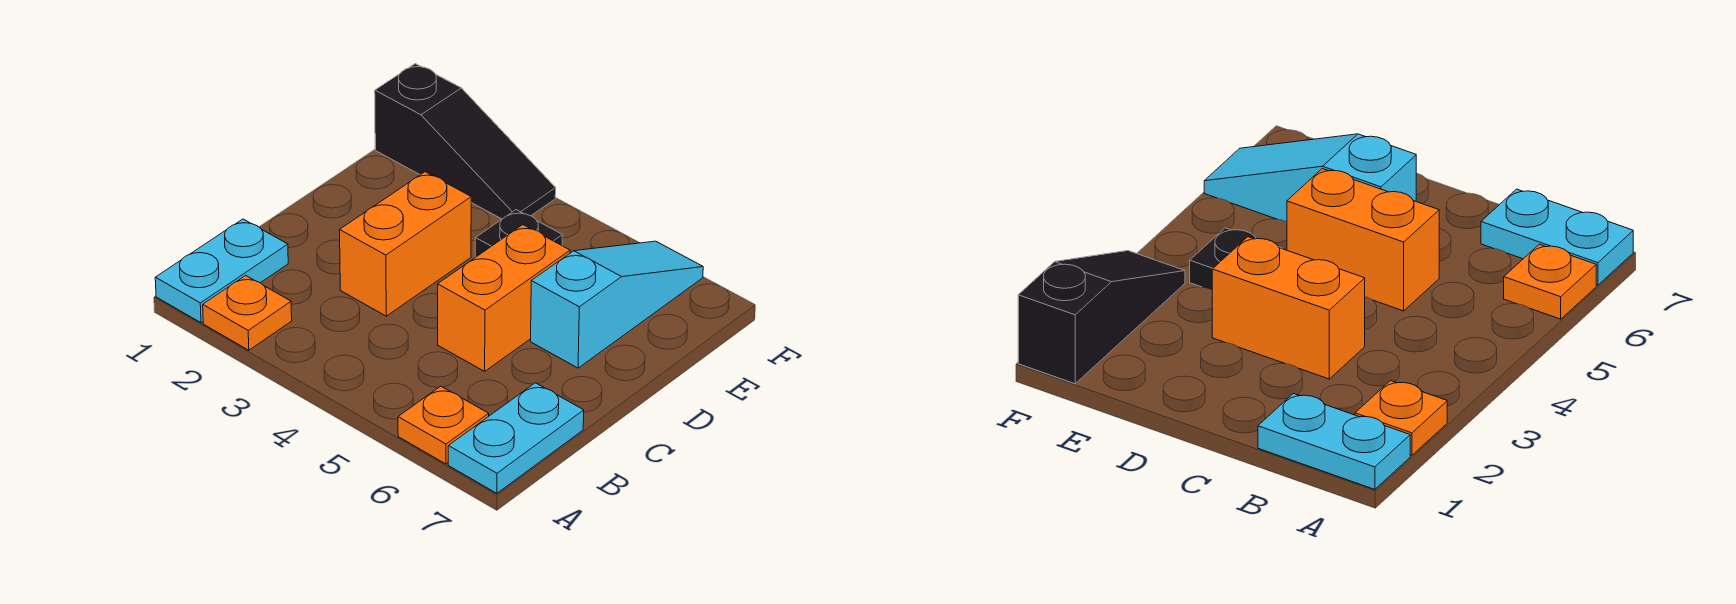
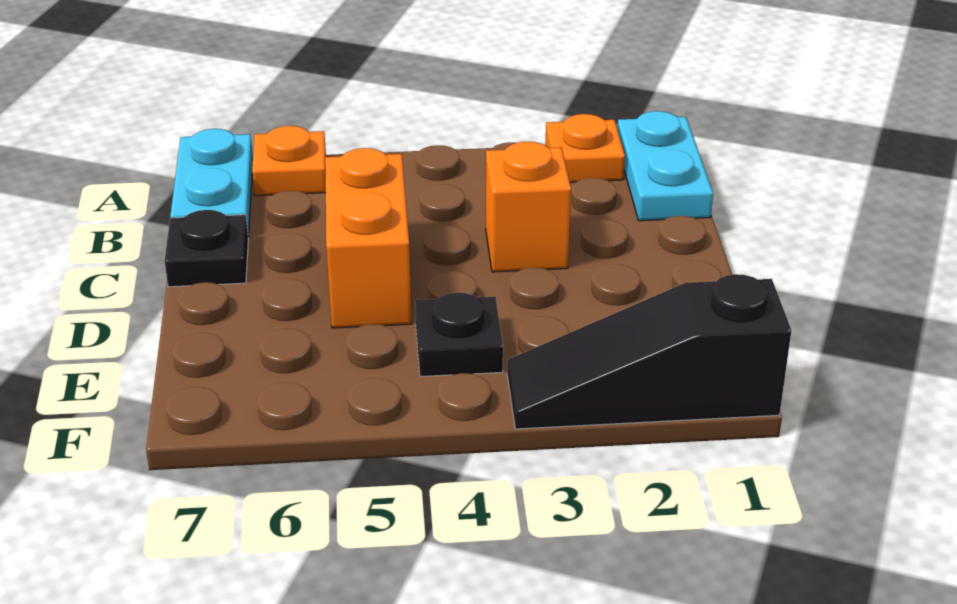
orange brick C3:D3 level 1 -> orange brick C3 level 1
none -> black plate C7 level 1
cyan slope D6:F6 level 1 top D -> none

